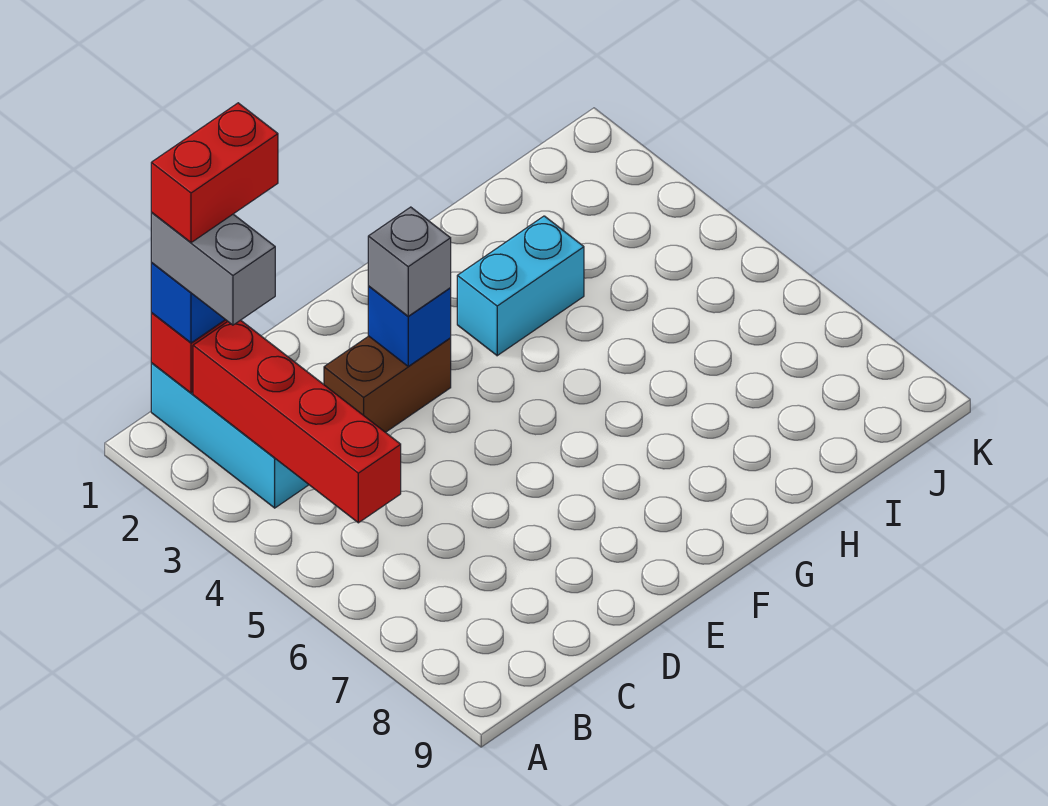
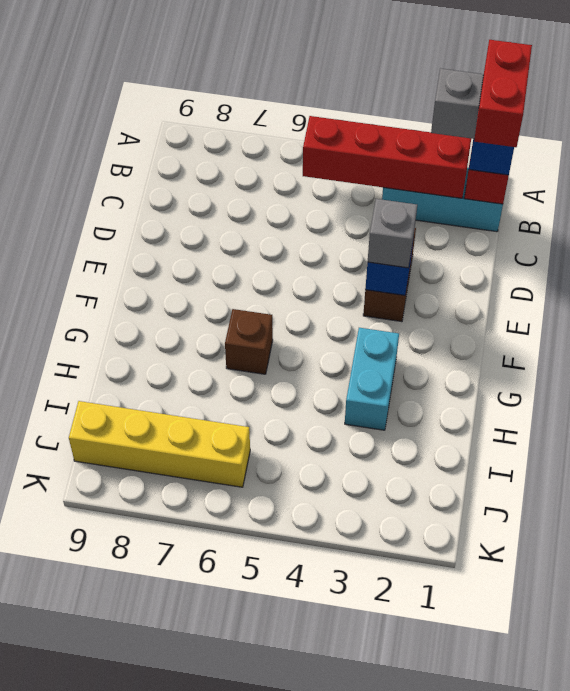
none -> brown brick G6 level 1
none -> yellow brick J6:J9 level 1

